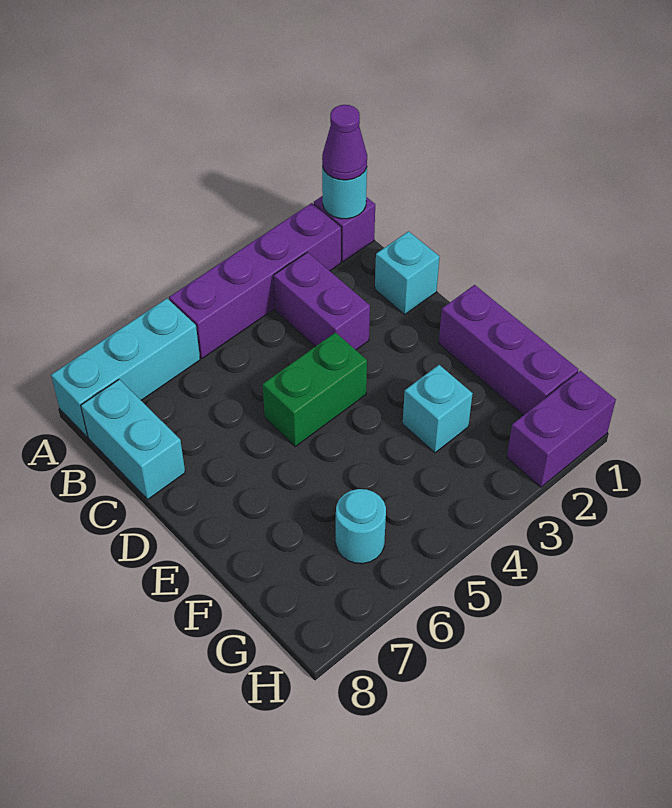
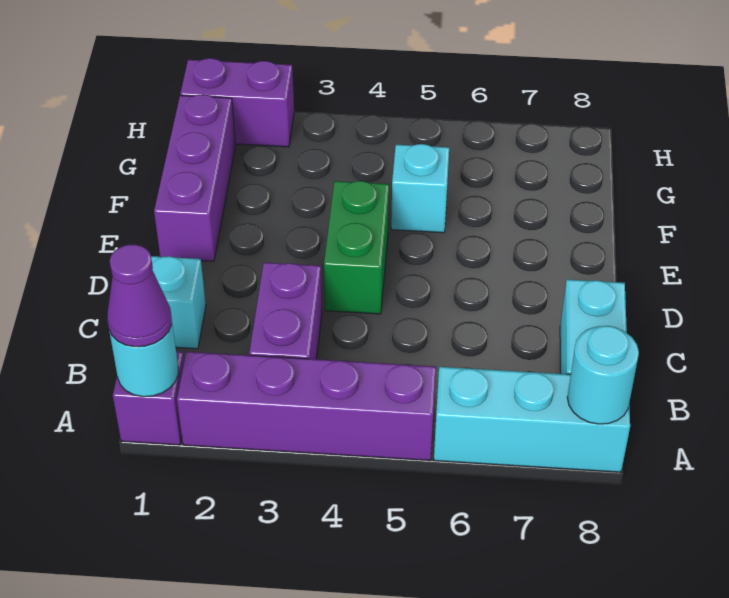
green brick D4:D5 level 1 -> green brick D4:E4 level 1
cyan brick F3 level 1 -> cyan brick F5 level 1
cyan round brick G6 level 1 -> cyan round brick A8 level 2

